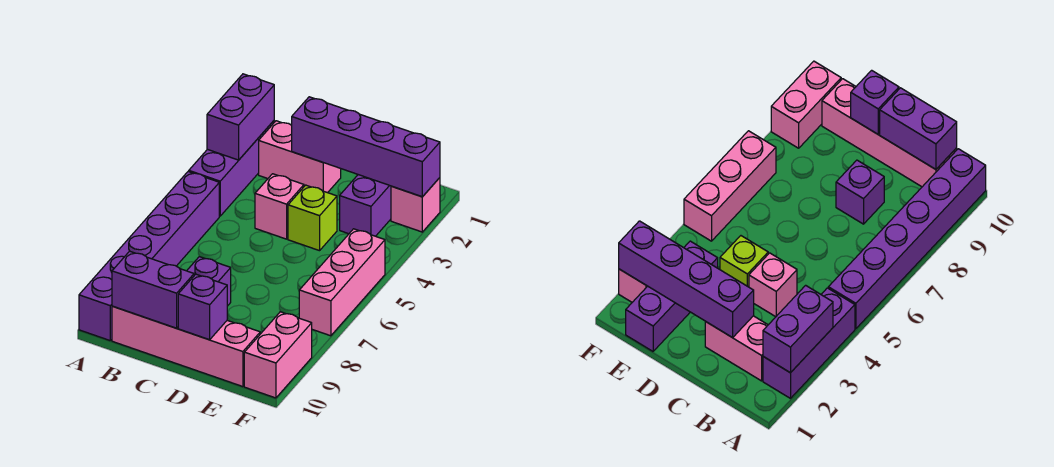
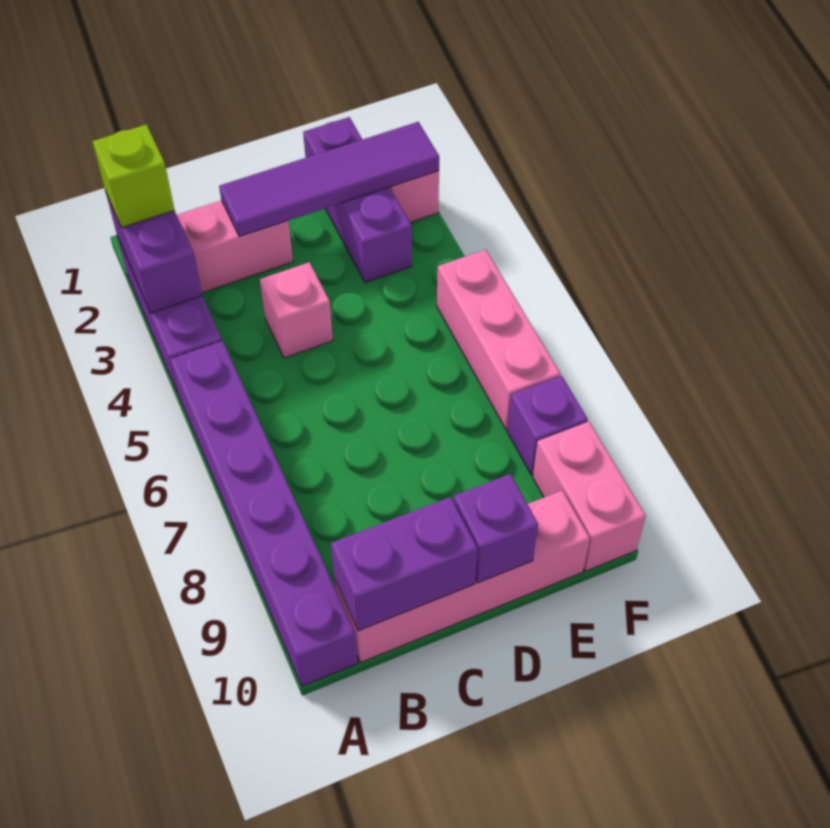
purple brick C2:F2 level 2 -> purple tile C2:F2 level 2
purple brick C8 level 1 -> purple brick F8 level 1
lime brick D4 level 1 -> lime brick A2 level 3

